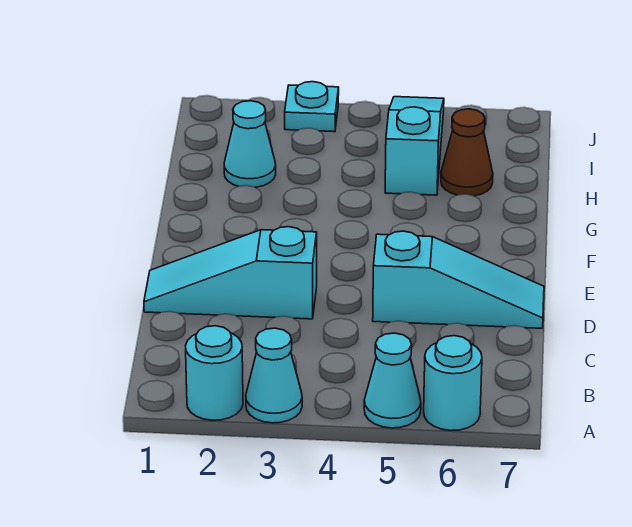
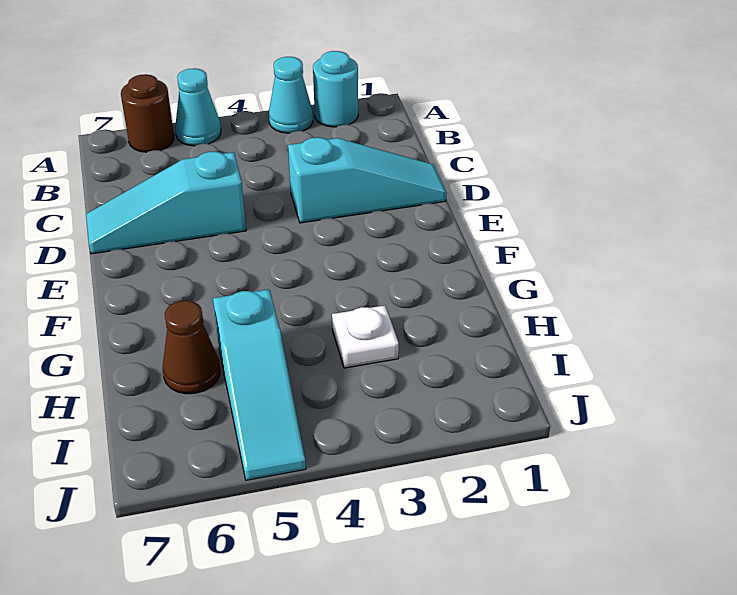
cyan round brick A6 level 1 -> brown round brick A6 level 1
cyan cone H2 level 1 -> none
none -> white plate H3 level 1
cyan plate J3 level 1 -> none

